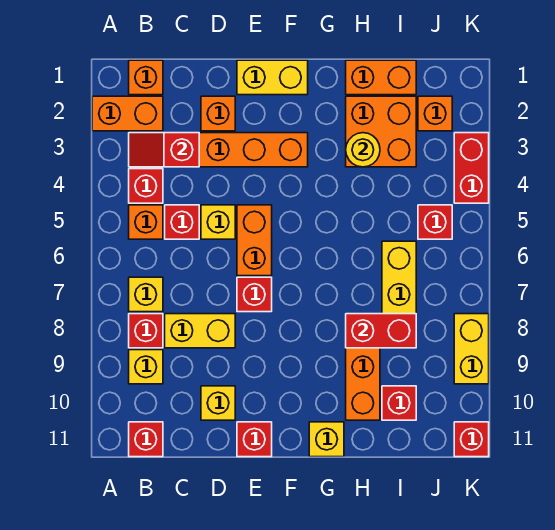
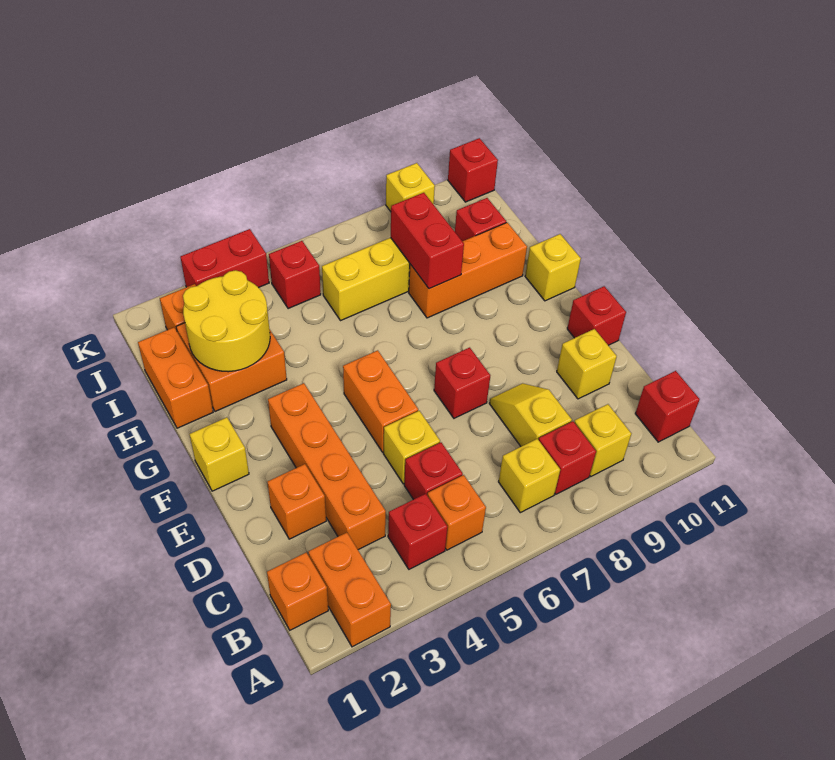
red slope B3:C3 level 2 top C -> none
yellow brick C8:D8 level 1 -> yellow slope C8:D8 level 1 top C
yellow brick E1:F1 level 1 -> yellow brick F1 level 1
orange brick E5:E6 level 1 -> orange brick E5:F5 level 1
yellow round brick H3 level 2 -> yellow round brick H2:I3 level 2
yellow brick K8:K9 level 1 -> yellow brick K9 level 1

